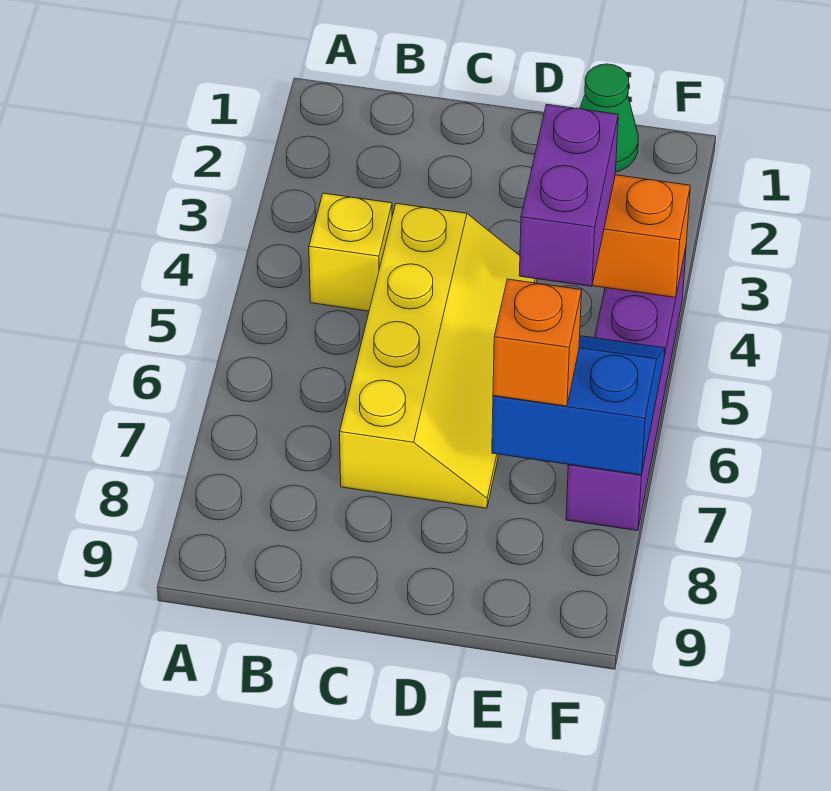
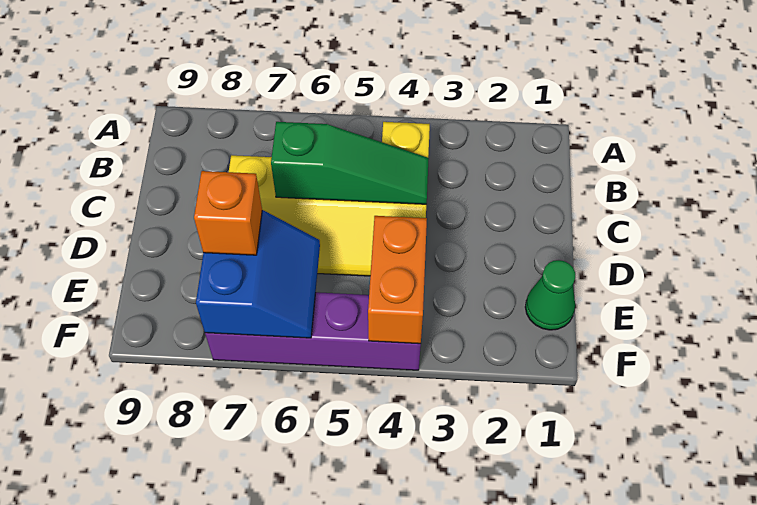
none -> green slope C4:C6 level 2 top 6
purple brick E4:E5 level 3 -> none

